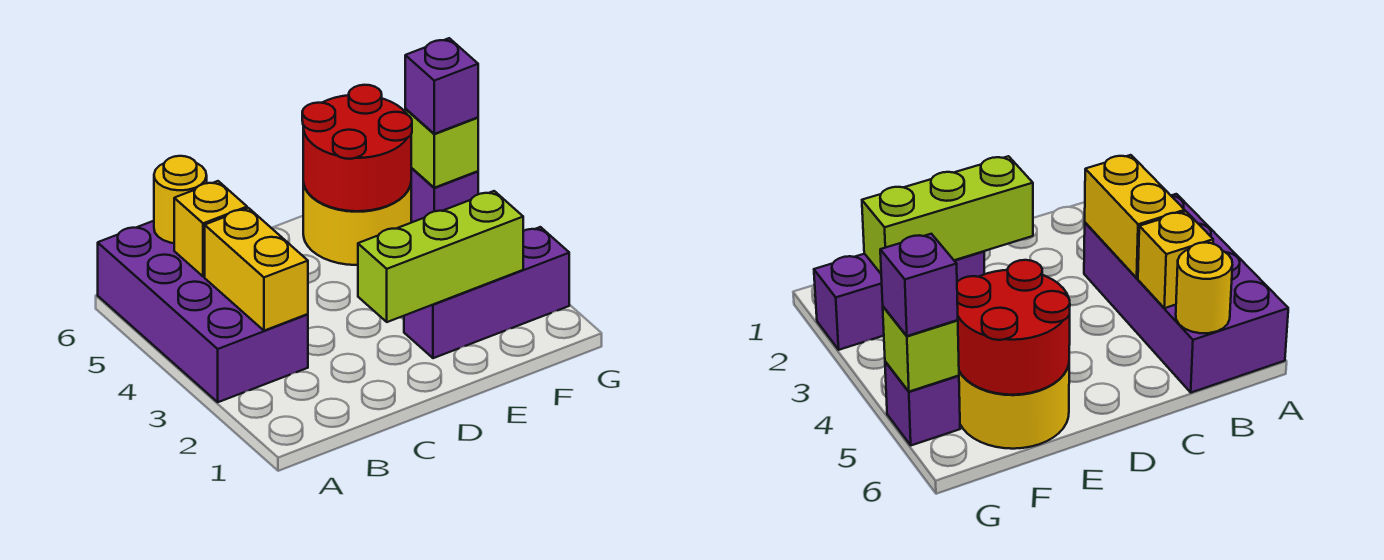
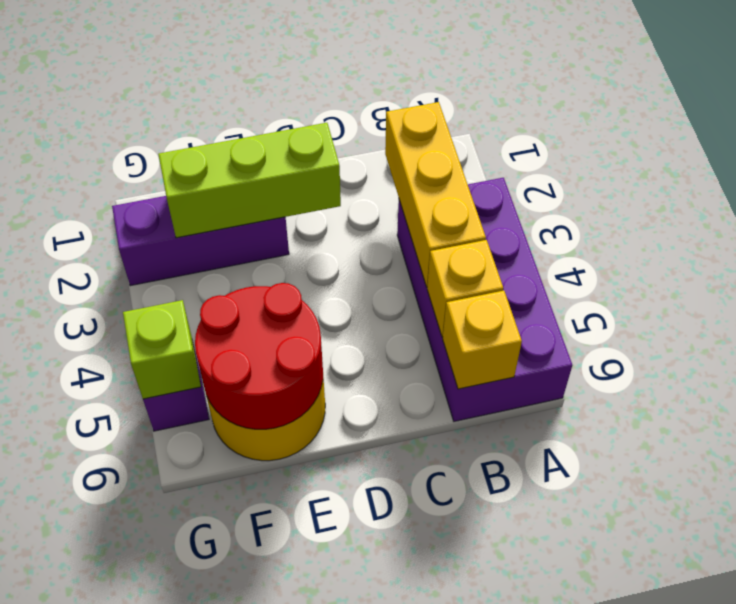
yellow brick B3:B4 level 2 -> yellow brick B2:B4 level 2
yellow round brick B6 level 2 -> yellow brick B6 level 2
purple brick G5 level 3 -> none

